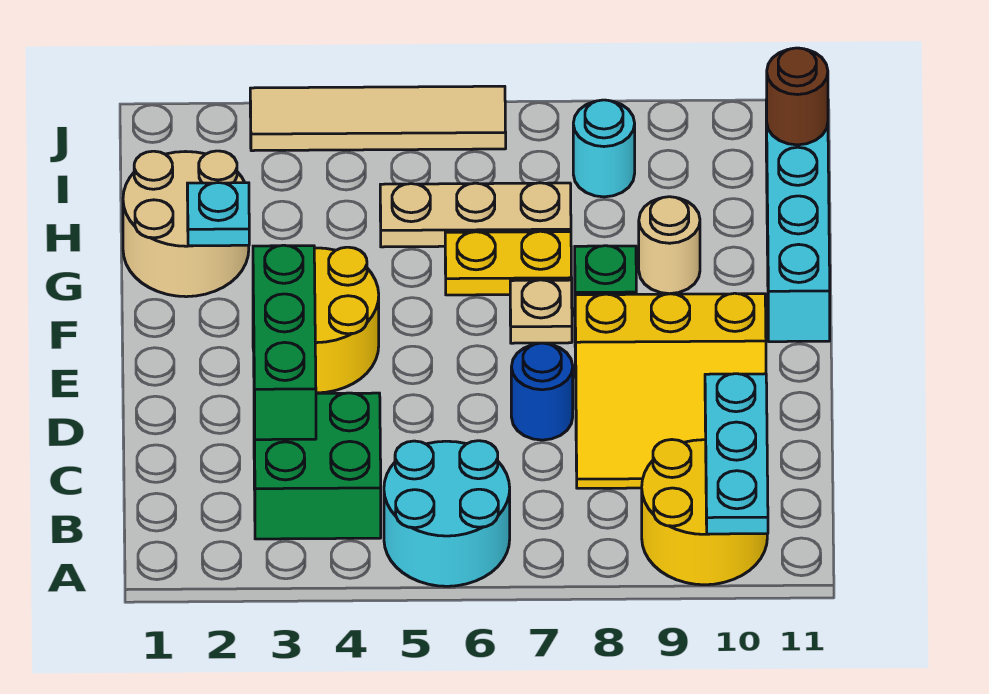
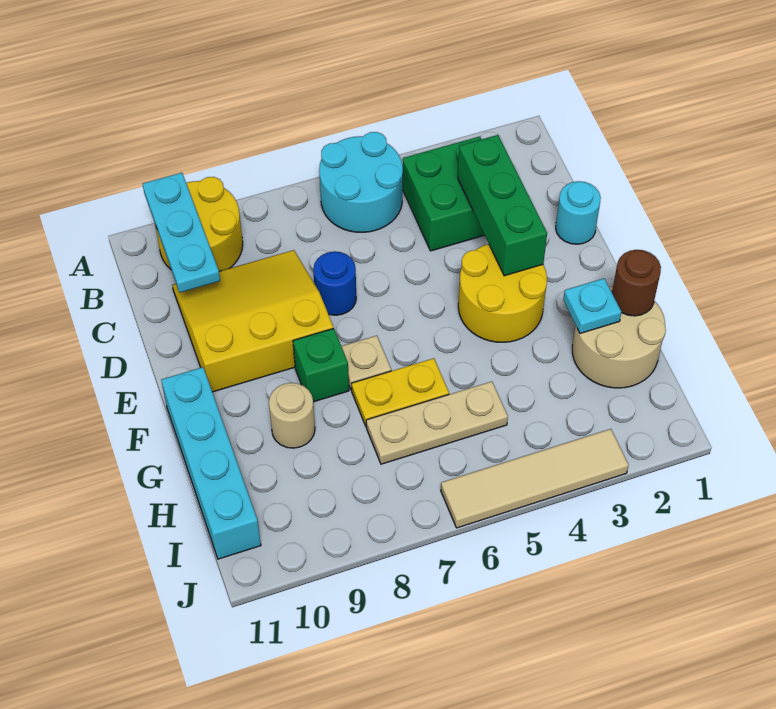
cyan round brick I8 level 1 -> cyan round brick D1 level 1
brown round brick I11 level 2 -> brown round brick G1 level 2

